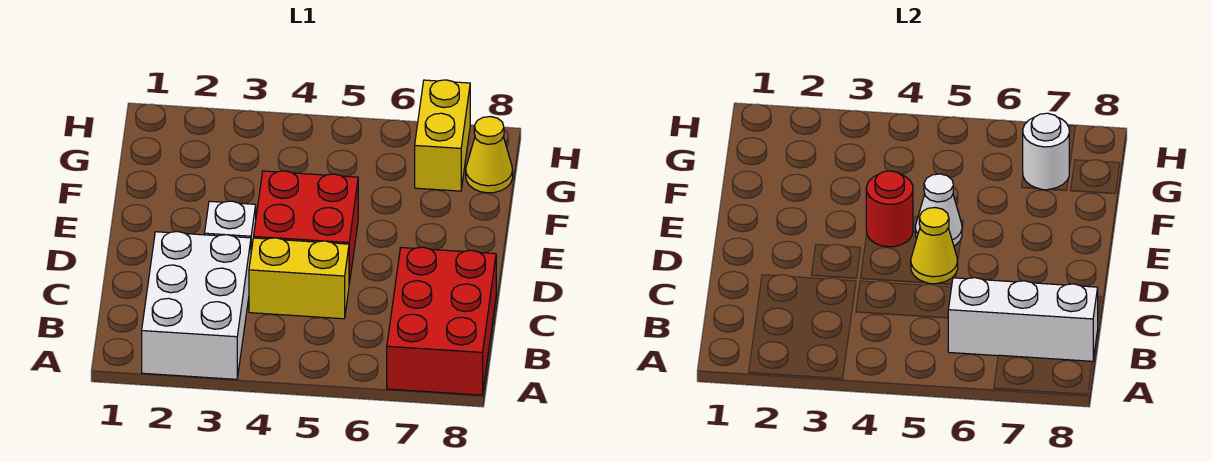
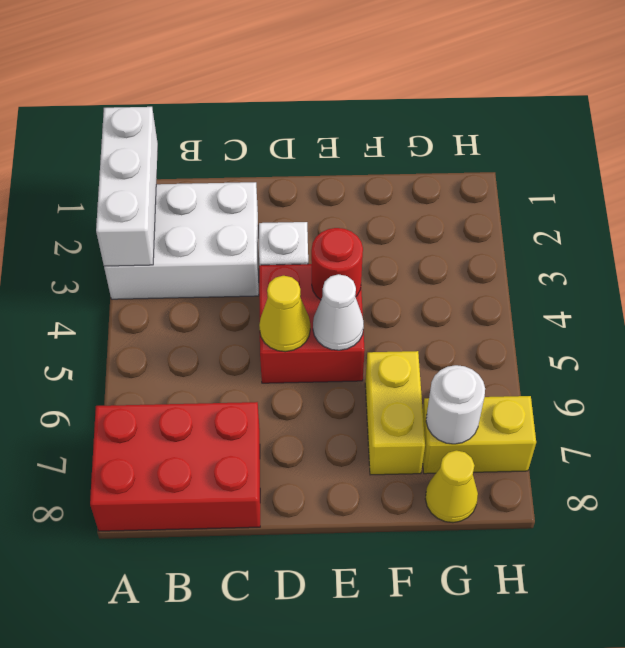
white brick B6:B8 level 2 -> white brick A1:A3 level 2
yellow brick C4:C5 level 1 -> yellow brick F6:F7 level 1

